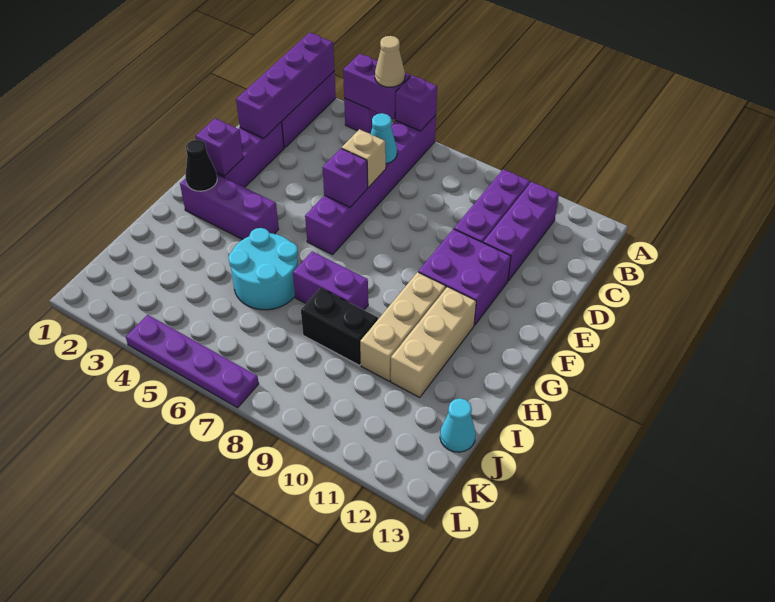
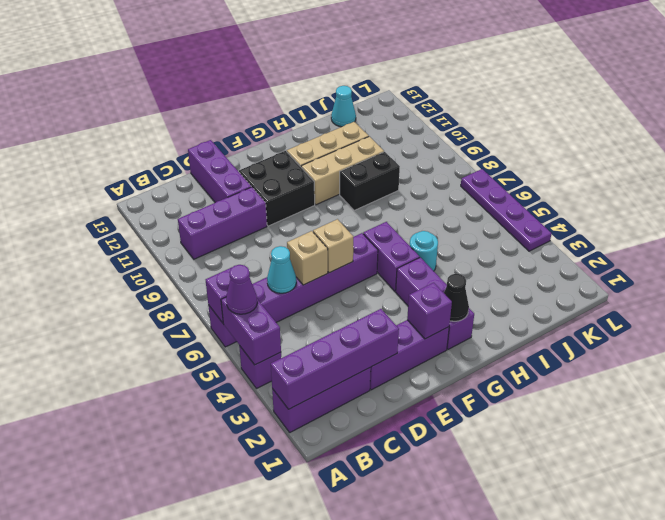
tan cone A5 level 3 -> purple cone A5 level 3
purple brick B11:D11 level 1 -> purple brick D11:D13 level 1
purple brick E6 level 2 -> tan brick E6 level 2
purple brick E10:F11 level 1 -> black brick E10:F11 level 1
cyan round brick H5:I6 level 1 -> cyan round brick H5 level 1
purple brick H7:H8 level 1 -> purple brick G5:G6 level 1
black brick I8:I9 level 1 -> black brick H9:I9 level 1

